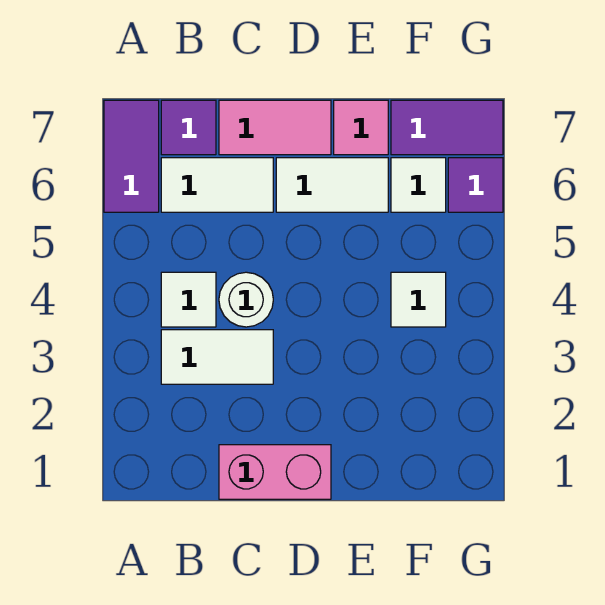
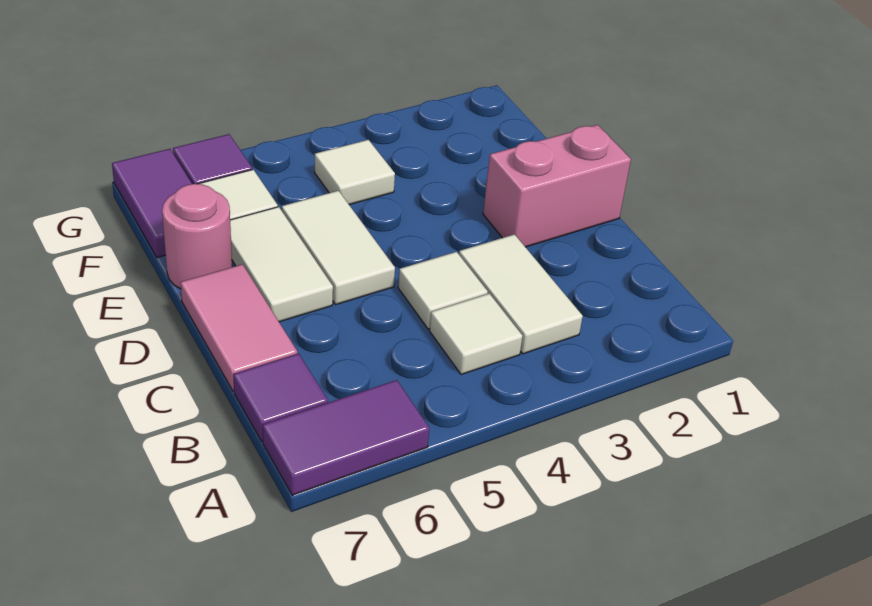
white tile B6:C6 level 1 -> white tile D5:E5 level 1
pink brick C1:D1 level 1 -> pink brick D1:D2 level 1
white round brick C4 level 1 -> white tile C4 level 1
pink tile E7 level 1 -> pink round brick E7 level 1

